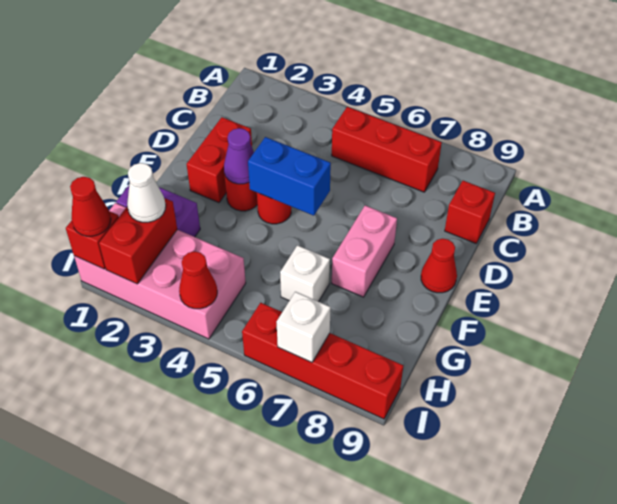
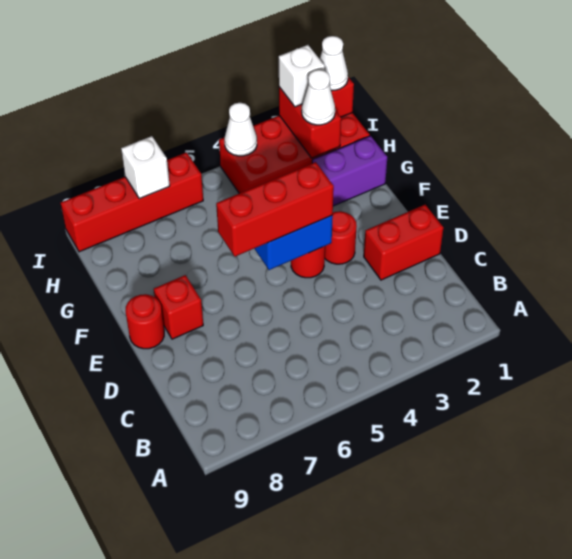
red brick B5:B7 level 1 -> red brick E4:E6 level 3
red brick C9 level 1 -> red brick E8 level 1
red brick D2:E2 level 1 -> red brick D1:D2 level 1
purple cone E3 level 2 -> none
pink brick E7:F7 level 1 -> none
red cone E9 level 1 -> red round brick E9 level 1
white brick G6 level 1 -> white brick I2 level 3
pink brick H1:I4 level 1 -> red brick H1:I4 level 1
red cone I1 level 3 -> white cone I1 level 3
red cone I4 level 2 -> white cone I4 level 2

